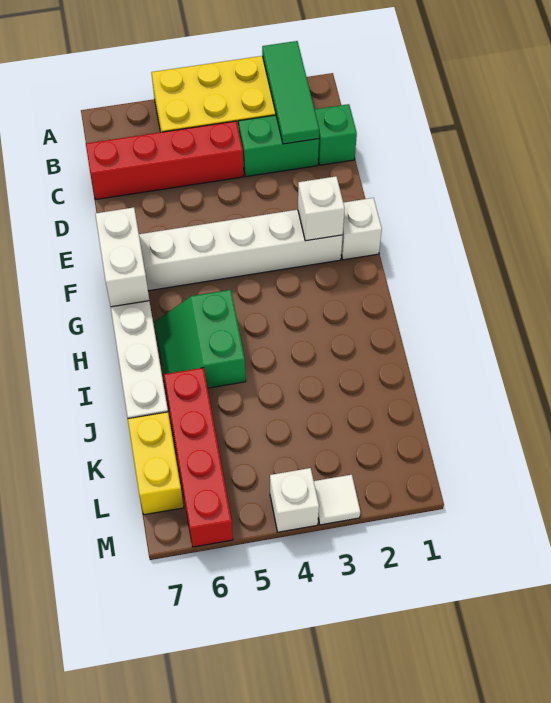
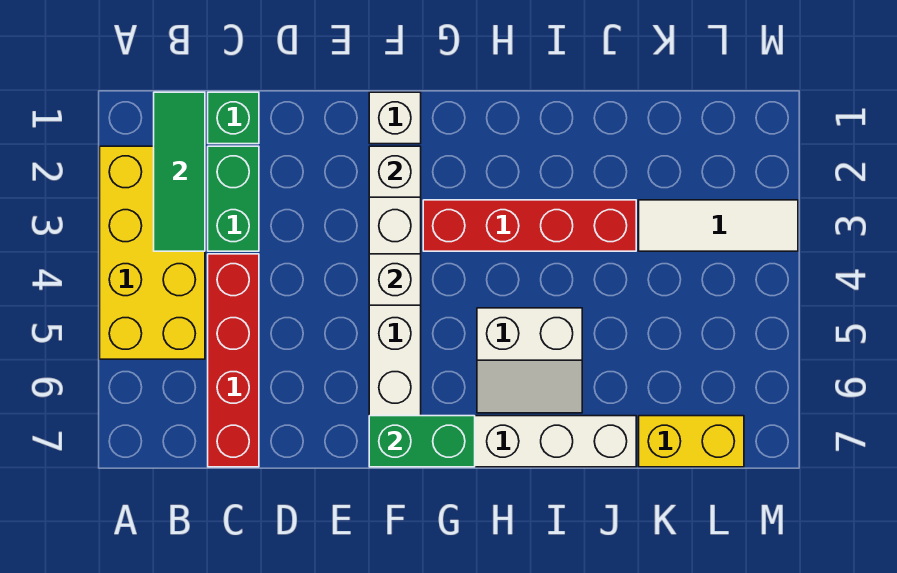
green tile A2:C2 level 2 -> green tile B1:B3 level 2
white brick F7:G7 level 2 -> green brick F7:G7 level 2
green slope H5:I6 level 1 top 5 -> white slope H5:I6 level 1 top 5
red brick J6:M6 level 1 -> red brick G3:J3 level 1
white tile M3 level 1 -> white tile K3:M3 level 1
white brick M4 level 1 -> white brick F4 level 2

